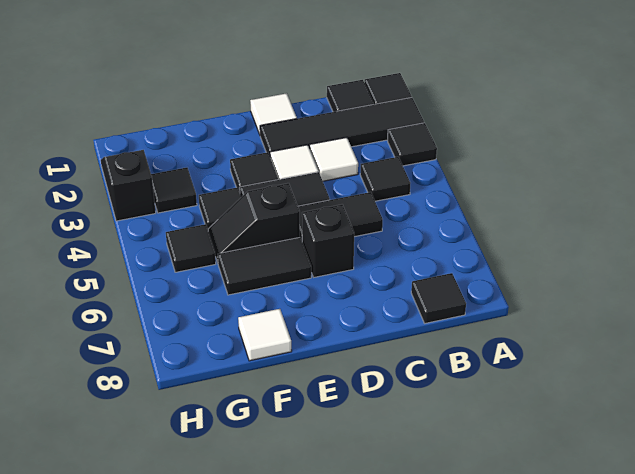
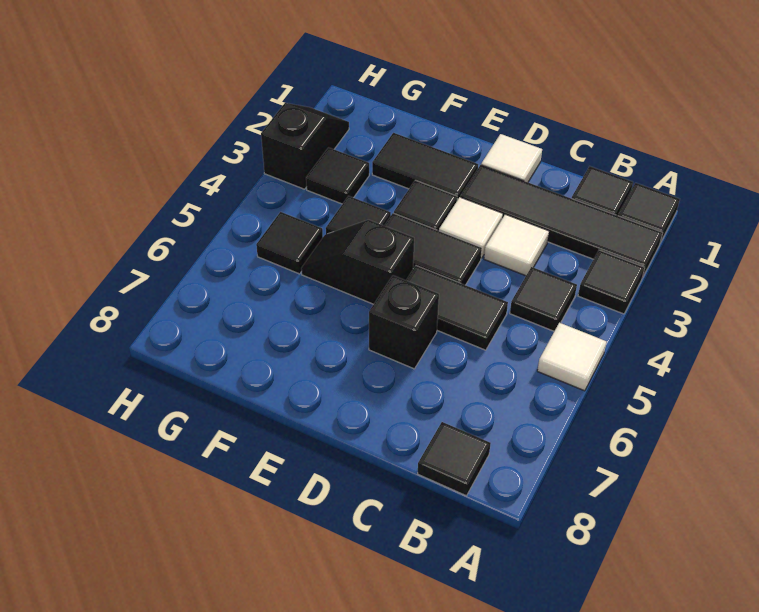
black tile E6:F6 level 1 -> black tile E2:F2 level 1
white tile F8 level 1 -> white tile A5 level 1

